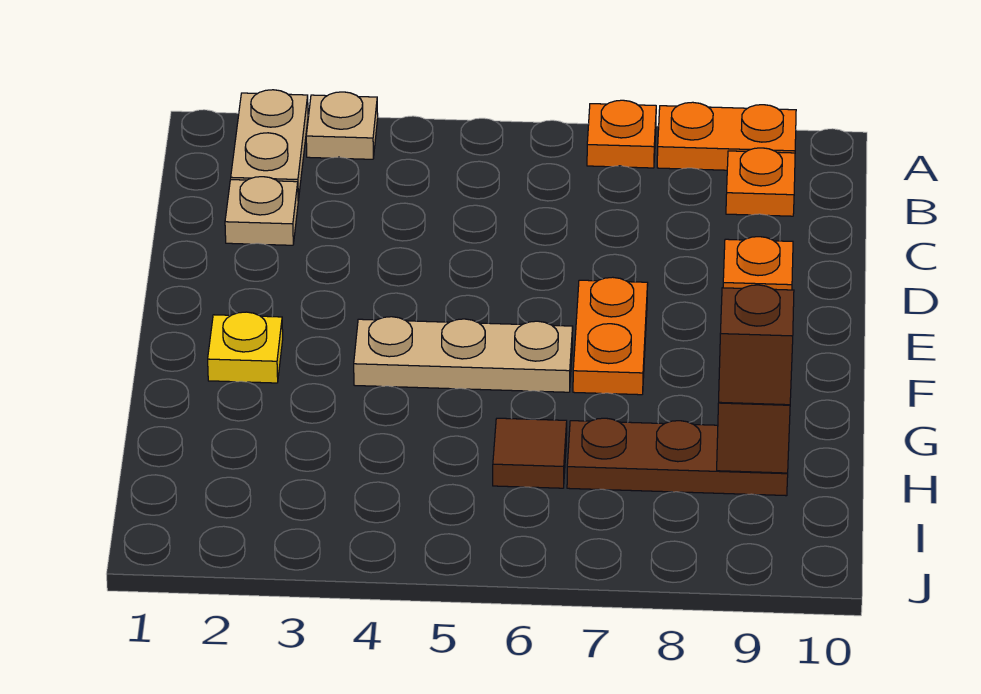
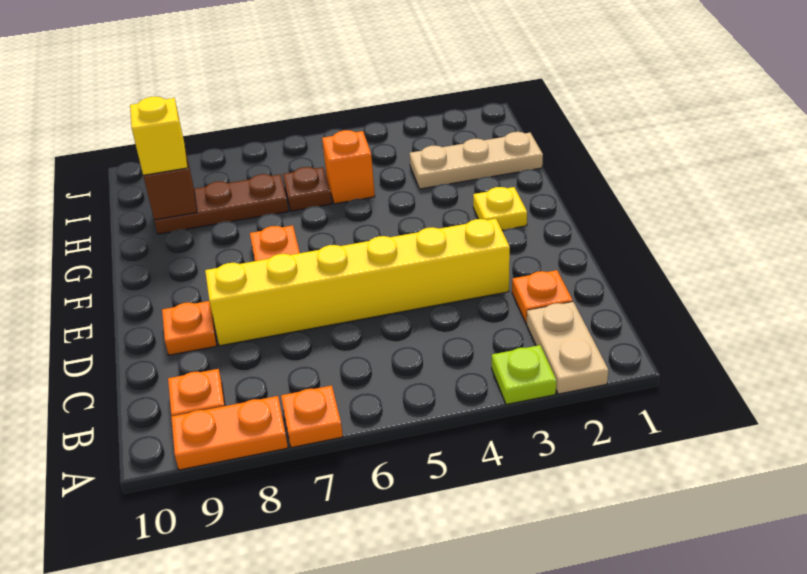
tan plate A3 level 1 -> lime plate A3 level 1
tan plate C2 level 1 -> orange plate C2 level 1
none -> yellow brick D3:D8 level 1
tan plate F4:F6 level 1 -> tan plate H1:H3 level 1
none -> orange brick H5 level 1
brown tile H6 level 1 -> brown plate H6 level 1
brown brick H9 level 3 -> yellow brick H9 level 3

